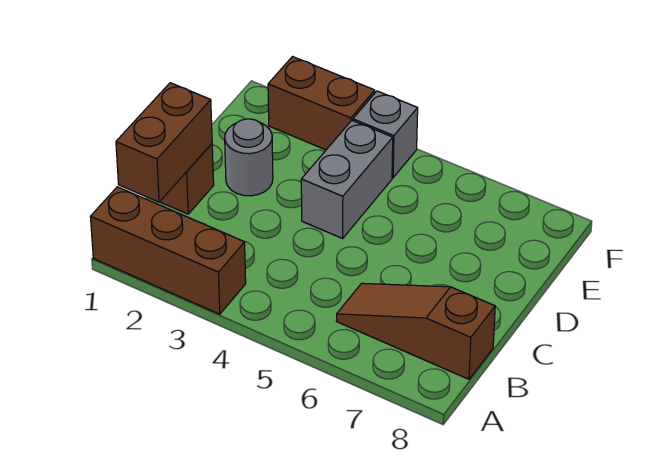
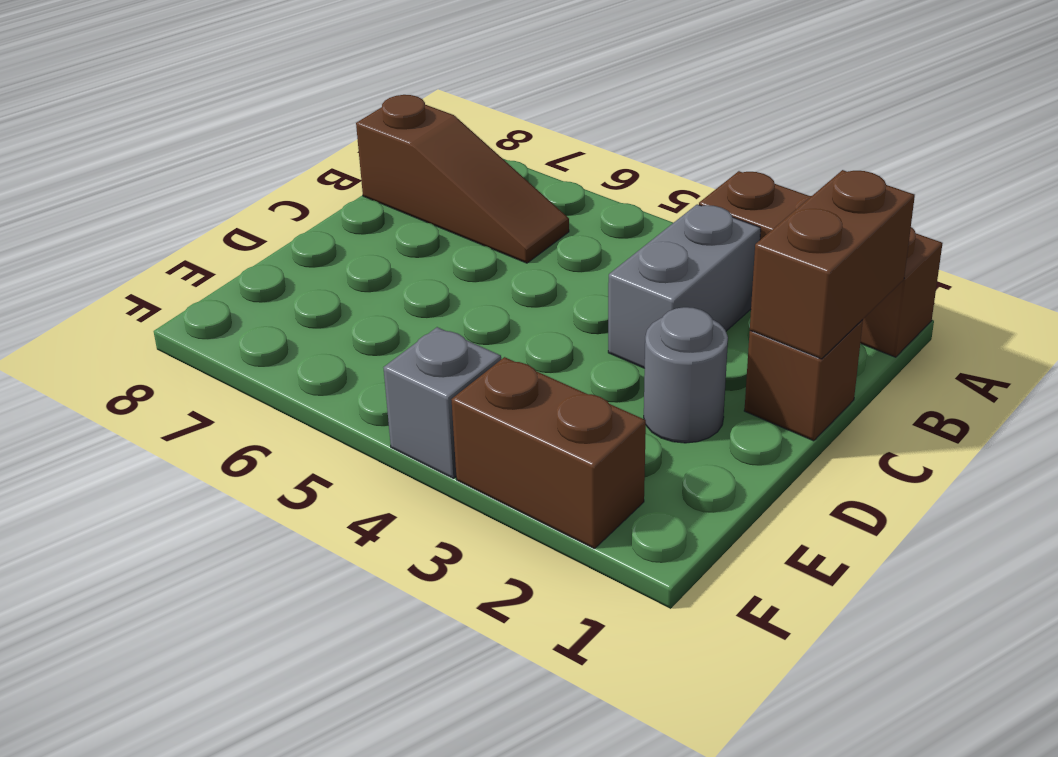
grey brick D4:E4 level 1 -> grey brick B3:C3 level 1

